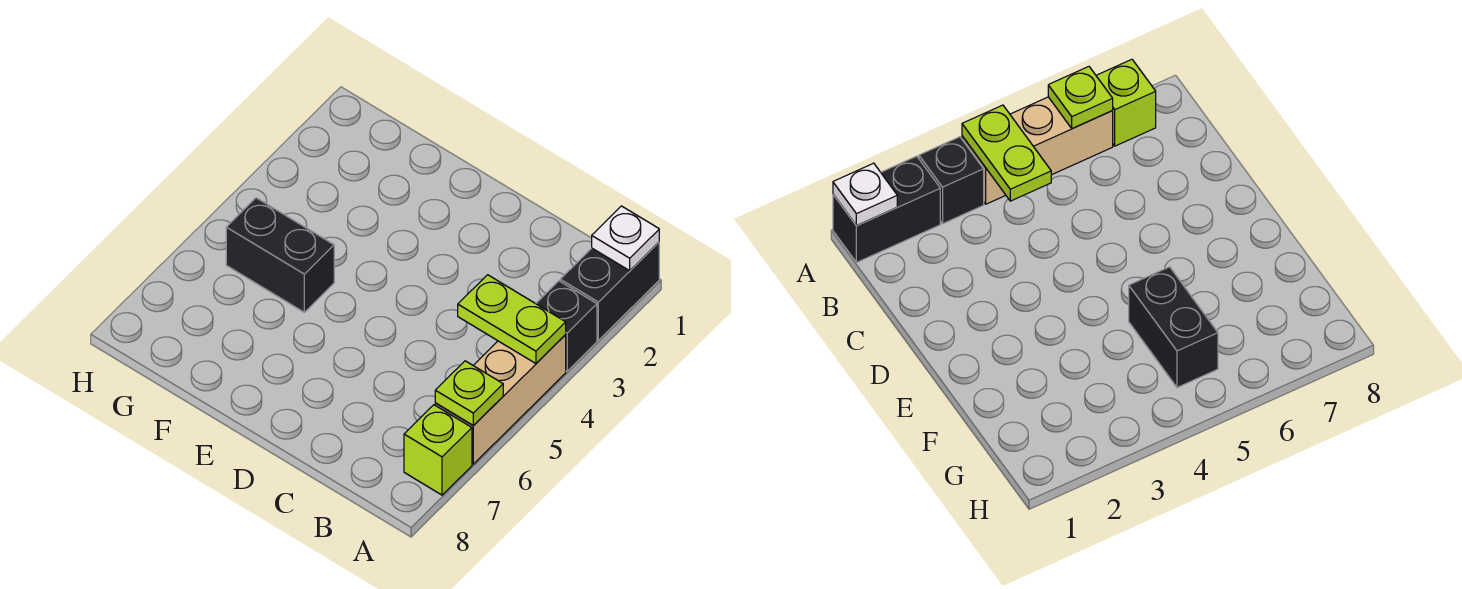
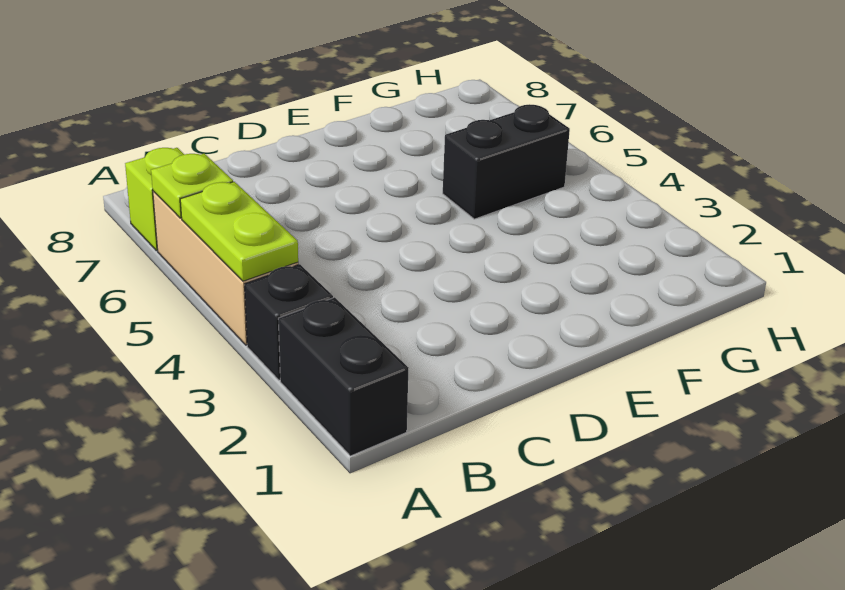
white plate A1 level 2 -> none
lime plate A4:B4 level 2 -> lime plate A4:A5 level 2

